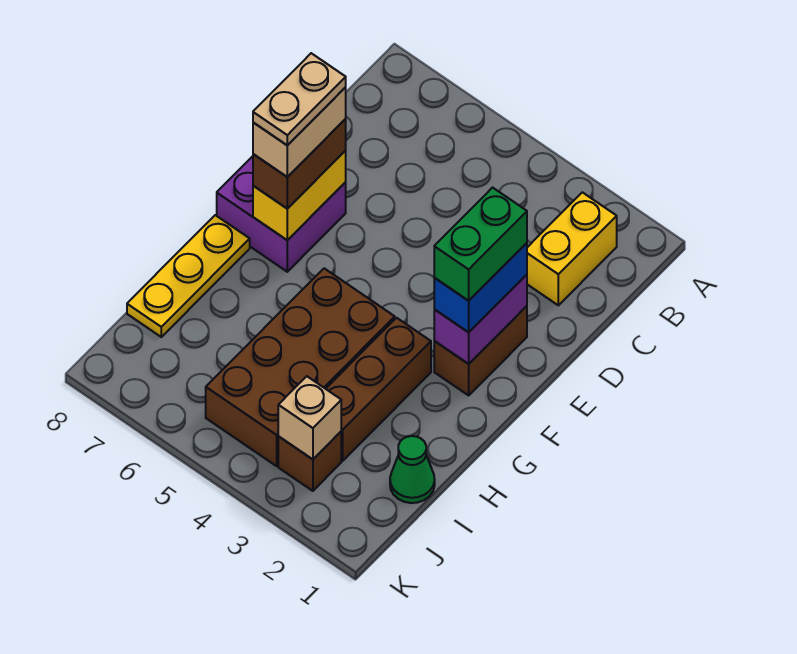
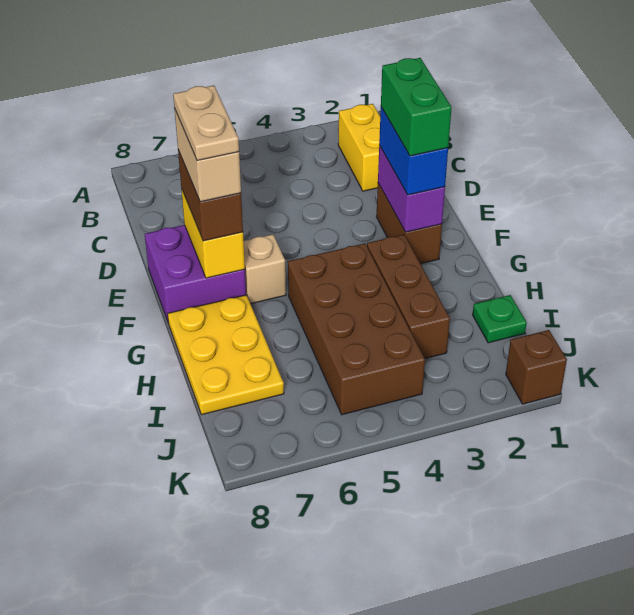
yellow plate G8:I8 level 1 -> yellow plate G7:I8 level 1
green cone I1 level 1 -> green plate I1 level 1
brown brick J3 level 1 -> brown brick K1 level 1
tan brick J3 level 2 -> tan brick F6 level 1

